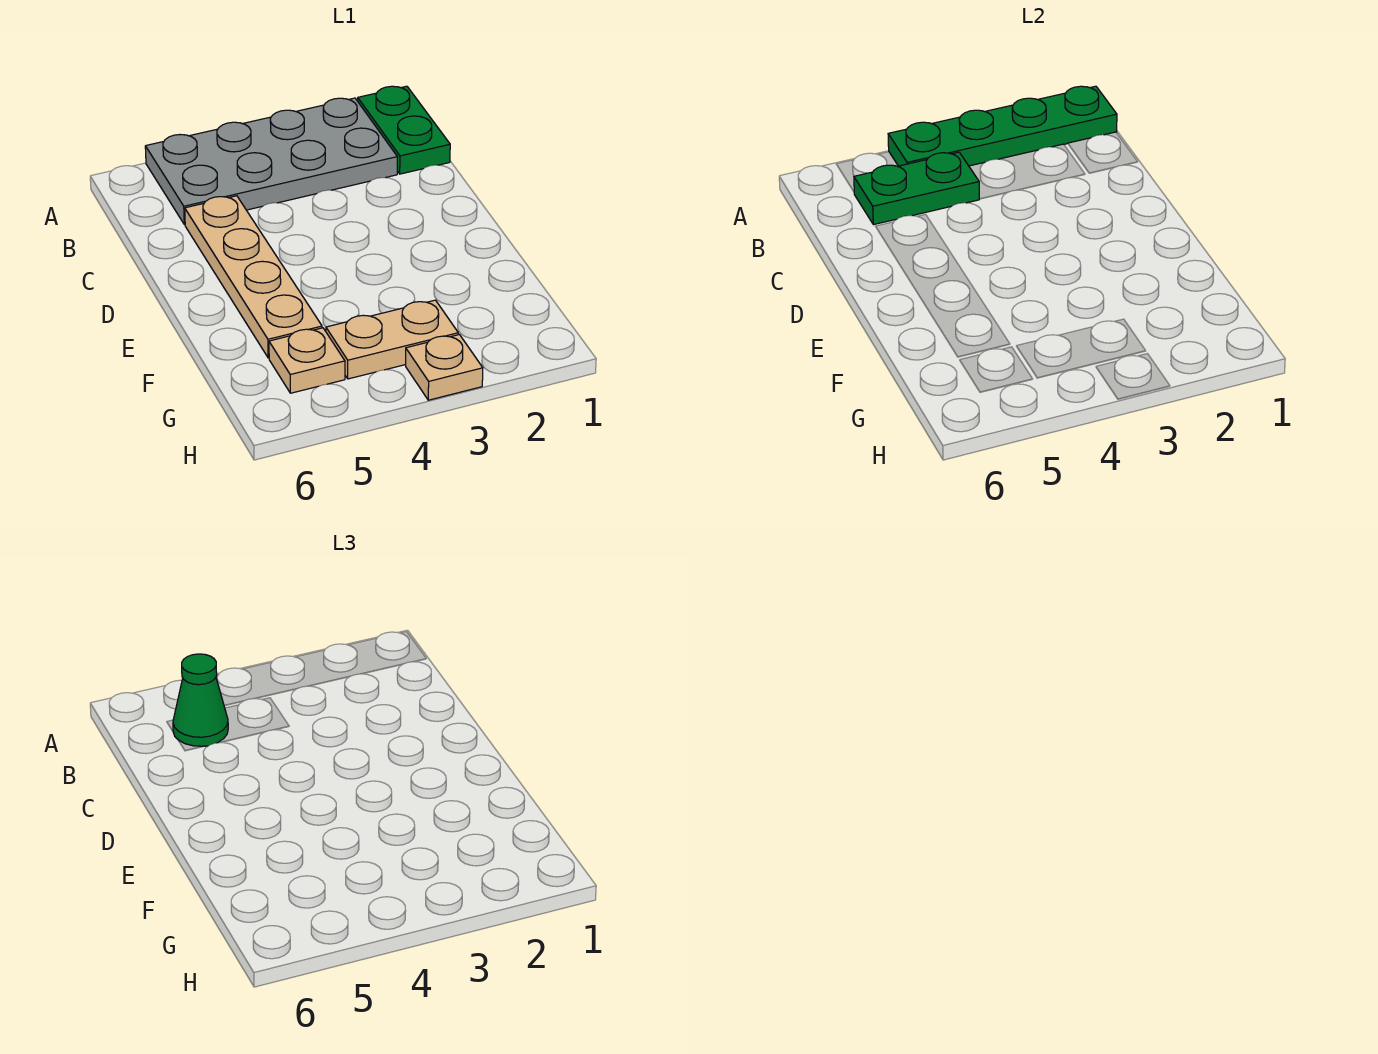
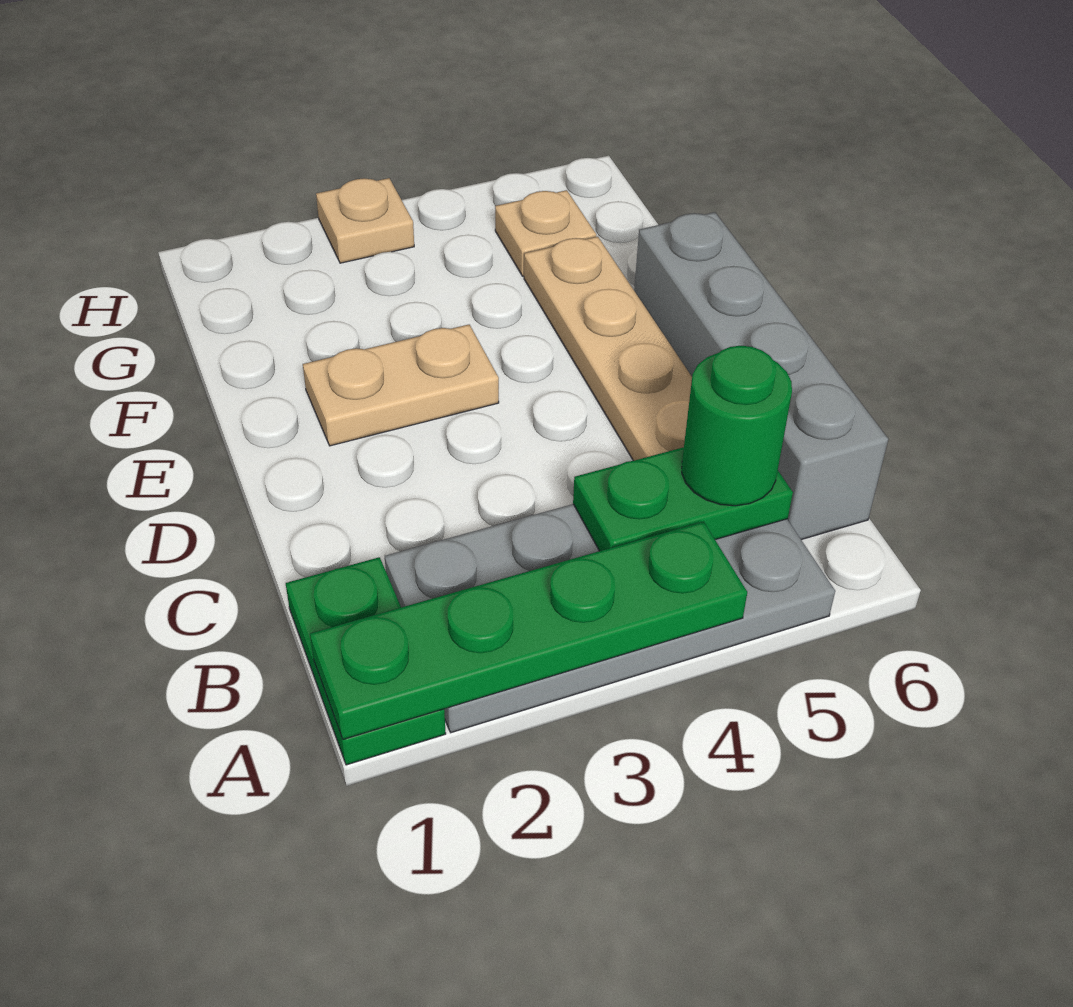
green cone B5 level 3 -> green round brick B5 level 3
none -> grey brick B6:E6 level 1
tan plate G3:G4 level 1 -> tan plate E2:E3 level 1

